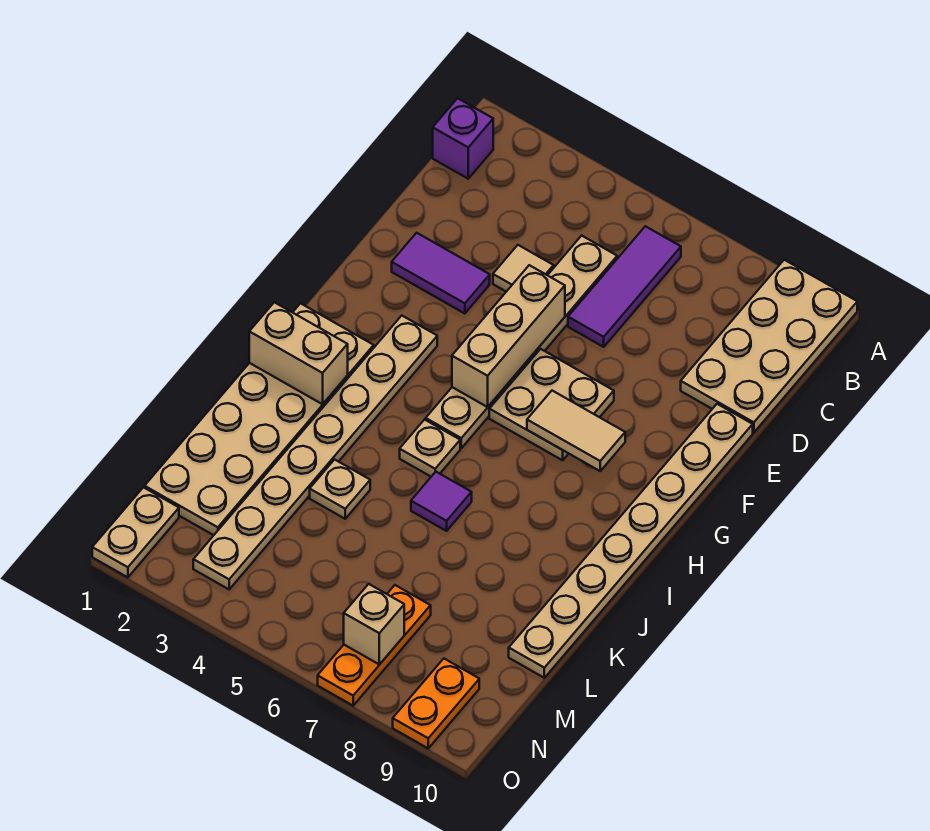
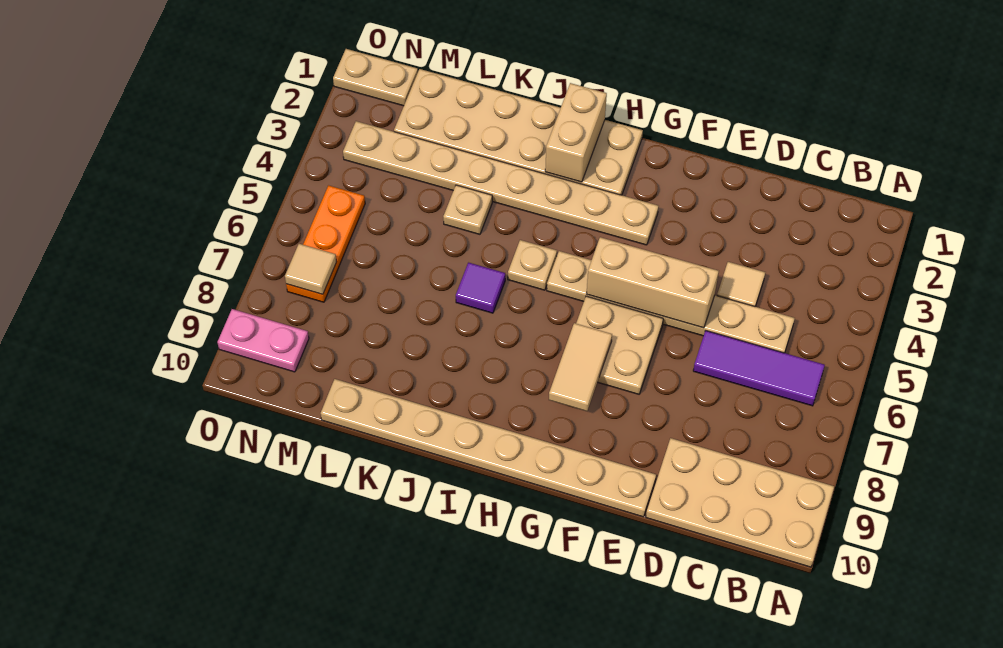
purple brick B1 level 1 -> none
purple tile E2:E3 level 1 -> none
orange plate M7:O7 level 1 -> orange plate N5:N7 level 1
tan brick N7 level 2 -> tan tile N7 level 2
orange plate N9:O9 level 1 -> pink plate N9:O9 level 1

